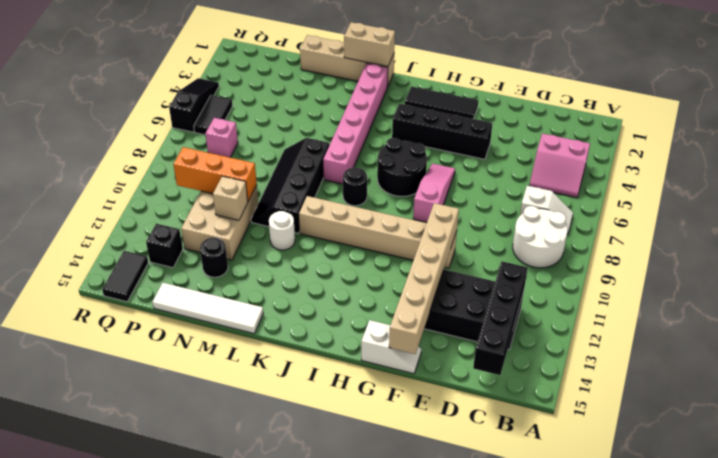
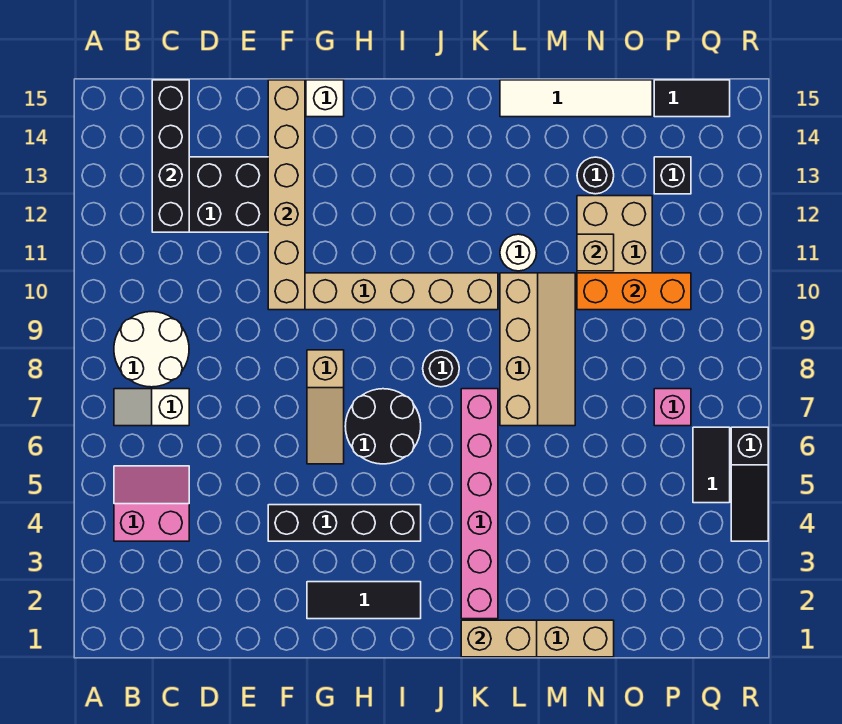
pink slope G6:G8 level 1 top 8 -> tan slope G6:G8 level 1 top 8
black slope L7:M10 level 1 top L -> tan slope L7:M10 level 1 top L
black tile Q14:Q15 level 1 -> black tile P15:Q15 level 1

